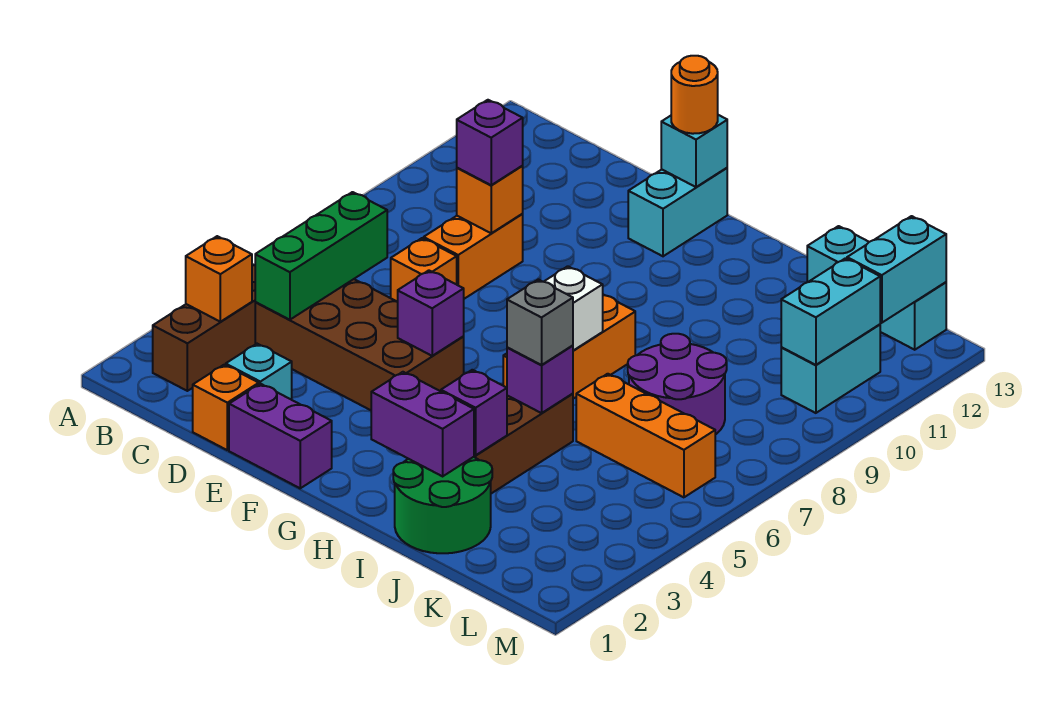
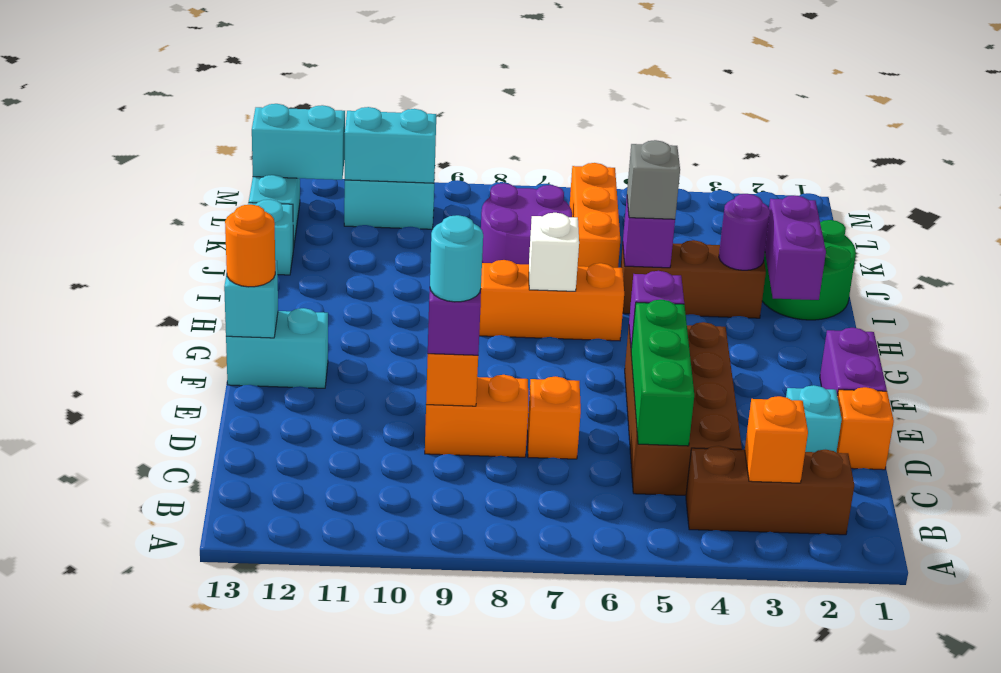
green brick C4:C6 level 2 -> green brick C5:E5 level 2
none -> cyan round brick D9 level 4
purple brick I3 level 2 -> purple round brick I3 level 2

